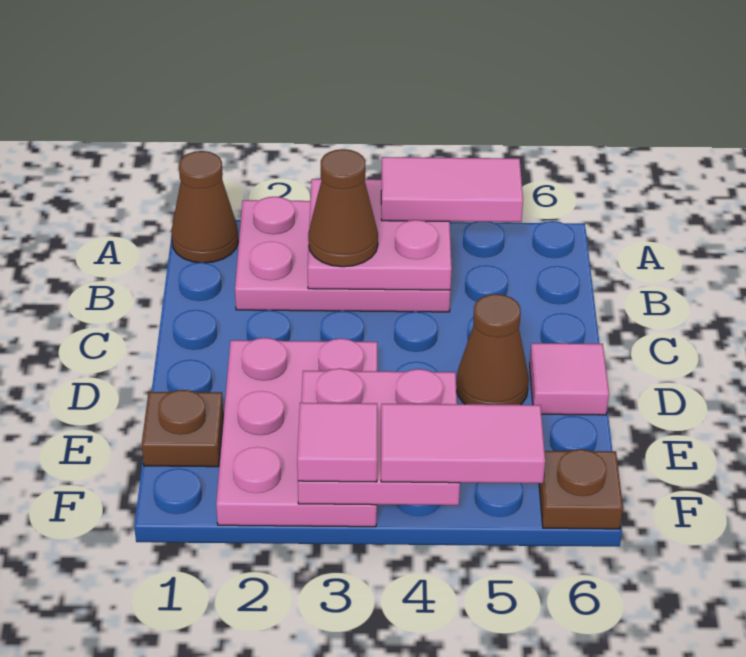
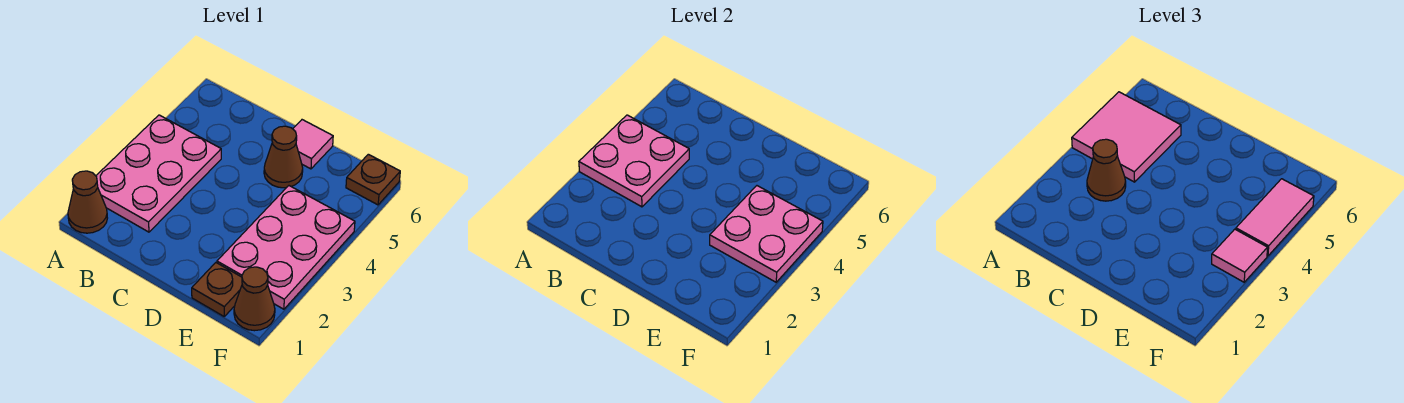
pink tile A4:A5 level 3 -> pink tile A4:B5 level 3
pink plate D2:F3 level 1 -> pink plate E2:F4 level 1
none -> brown cone F1 level 1

